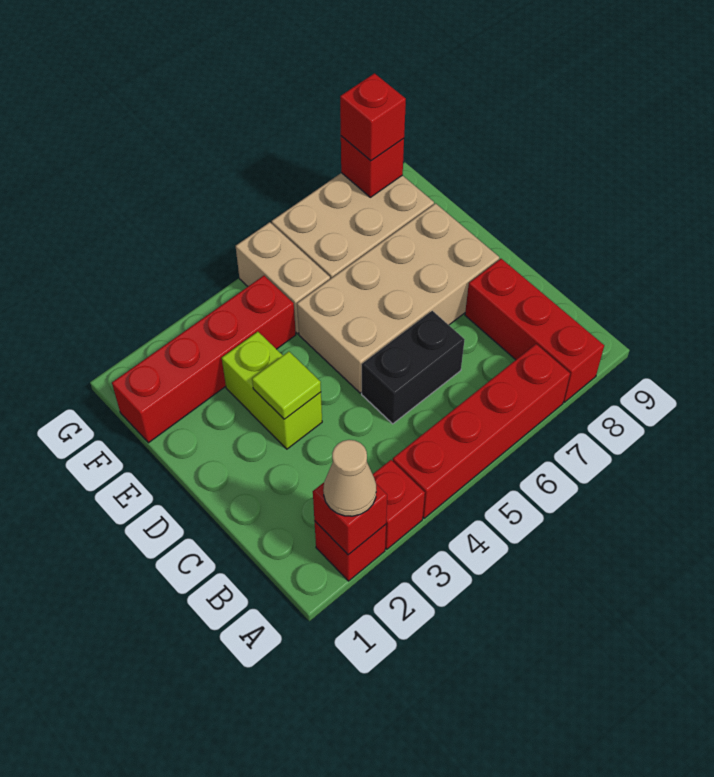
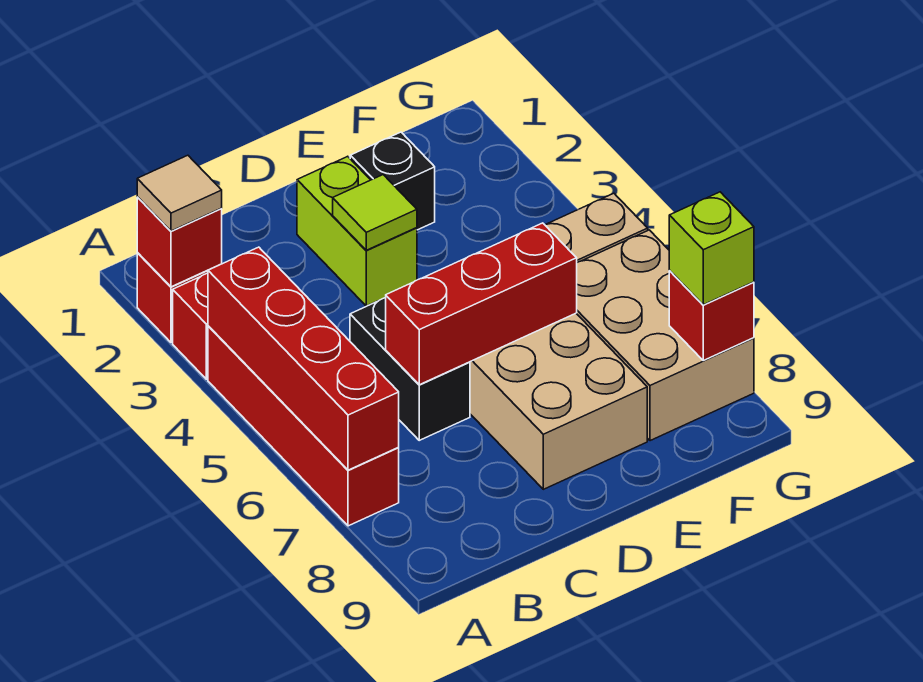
tan cone A2 level 3 -> tan tile A2 level 3
red brick A8:C8 level 1 -> red brick C6:E6 level 2
lime brick D3:E3 level 1 -> lime brick D2:D3 level 1
none -> black brick E2 level 1
red brick F1:F4 level 1 -> red brick A4:A7 level 2
red brick G8 level 3 -> lime brick G8 level 3

